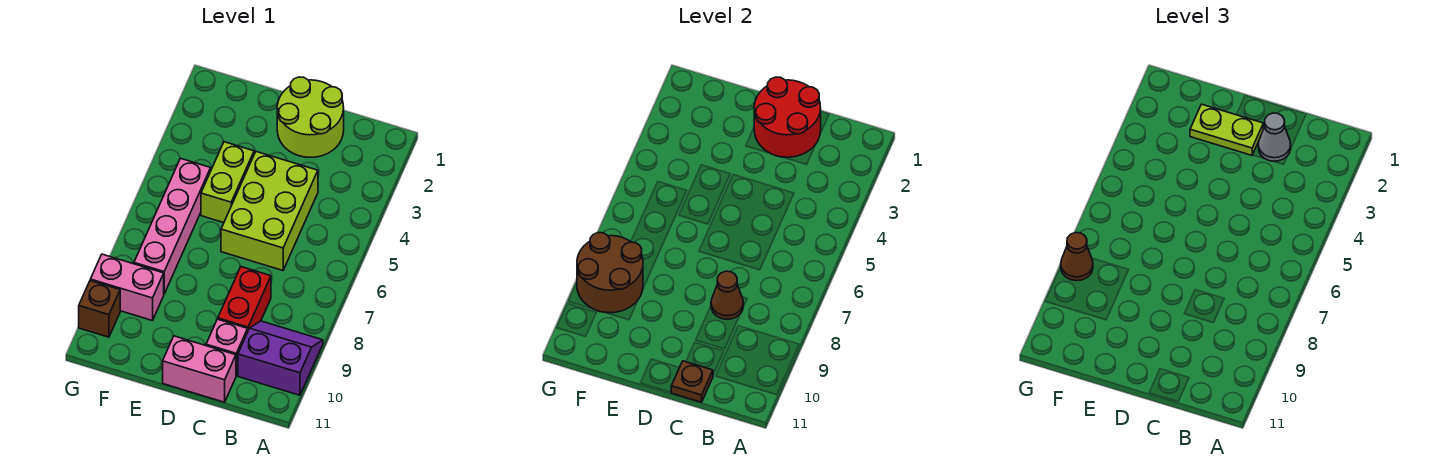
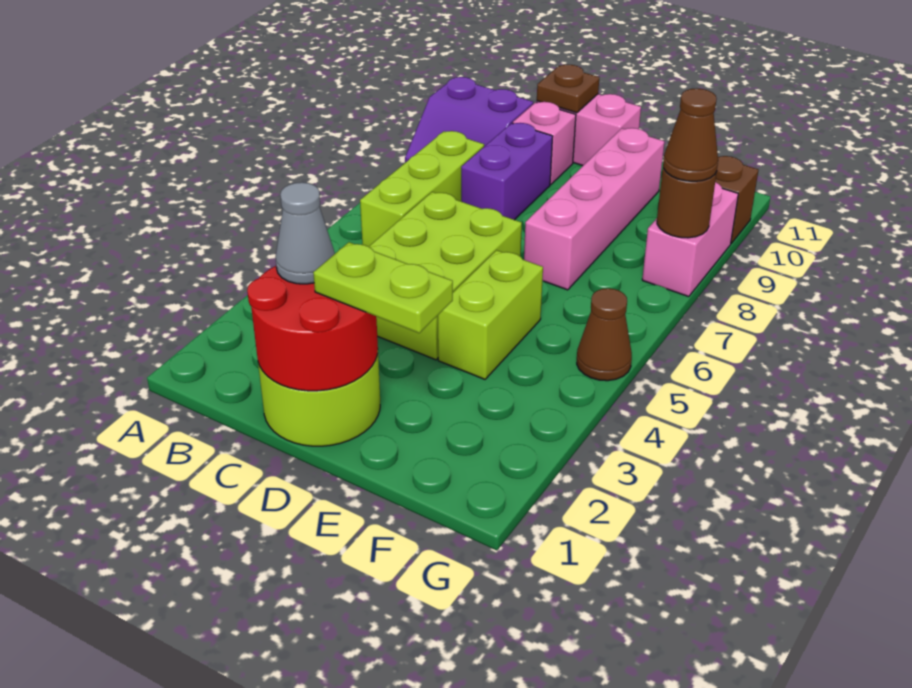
none -> lime brick B6:B8 level 1
red brick C8:C9 level 1 -> purple brick C8:C9 level 1
brown cone C8 level 2 -> brown cone G5 level 1
pink brick F5:F8 level 1 -> pink brick E7:E10 level 1
brown round brick F8:G9 level 2 -> brown round brick G8 level 2
pink brick F9:G9 level 1 -> pink brick G8:G9 level 1

